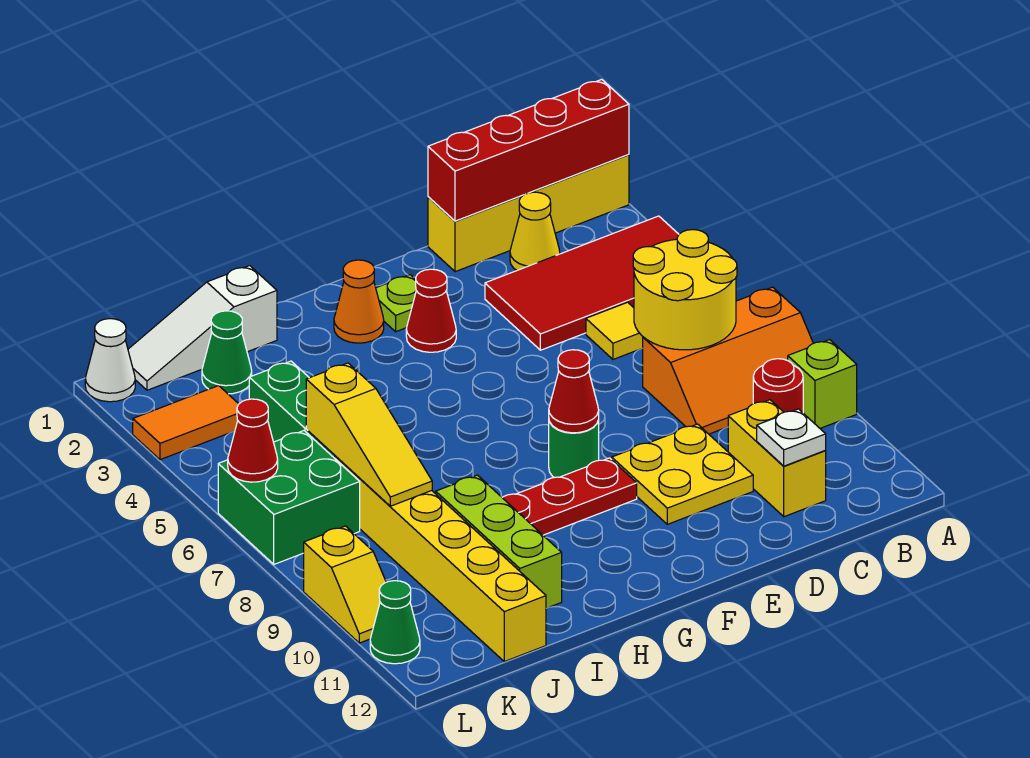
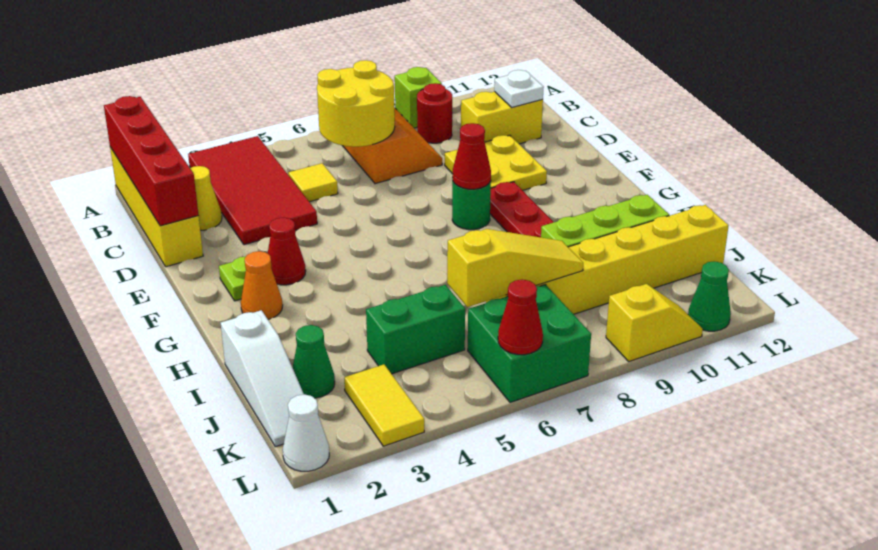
orange tile K3:L3 level 1 -> yellow tile K3:L3 level 1

